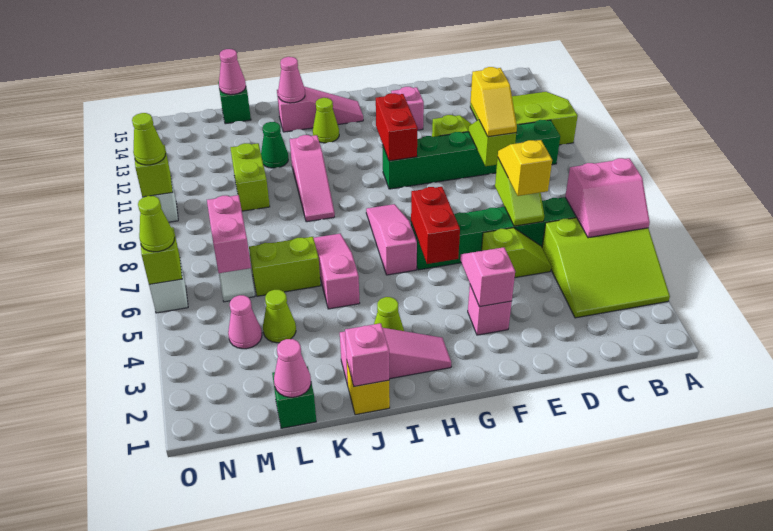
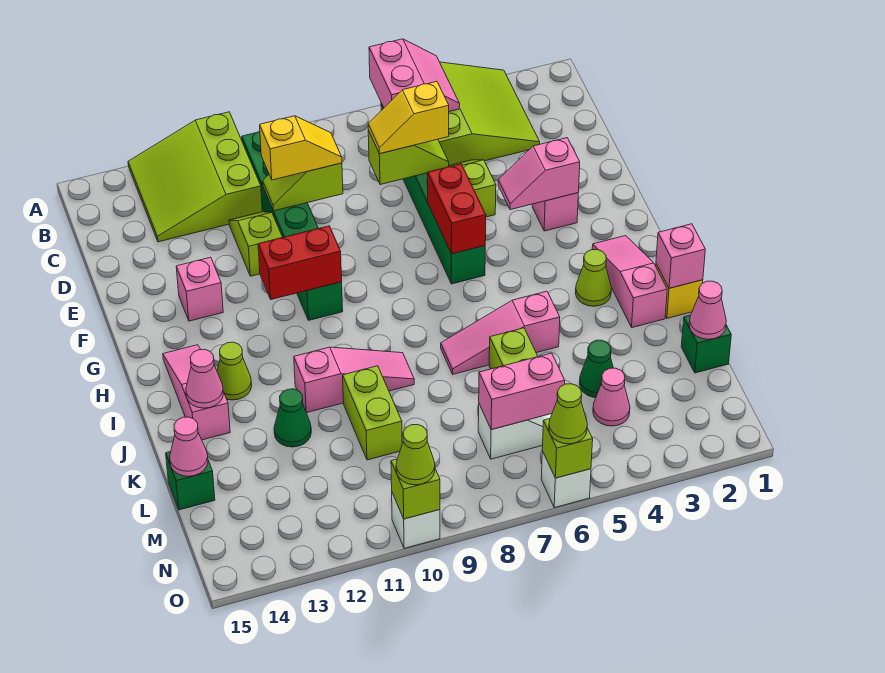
red brick G5:G6 level 2 -> red brick F6:G6 level 2
pink slope H6:H8 level 1 top 6 -> none
lime cone L4 level 1 -> green cone L4 level 1
lime brick L10:L11 level 1 -> lime brick K10:L10 level 1

